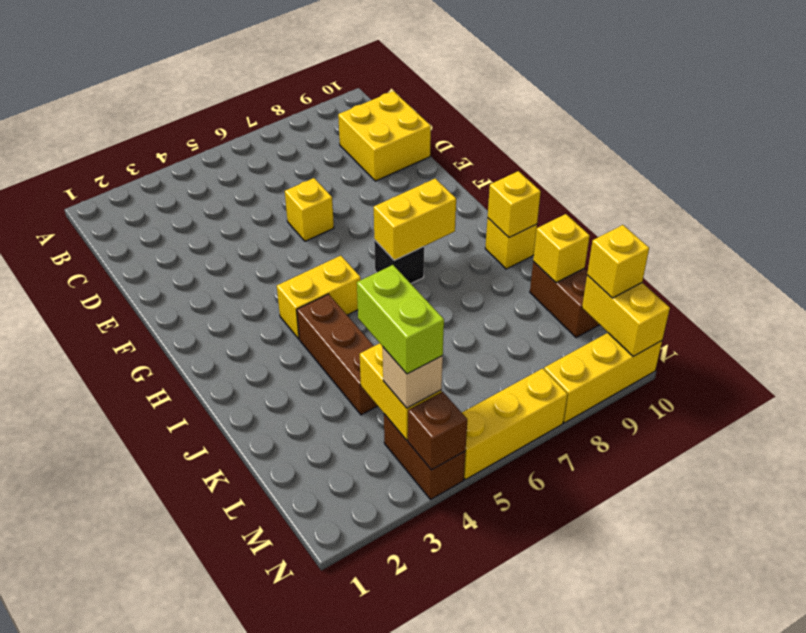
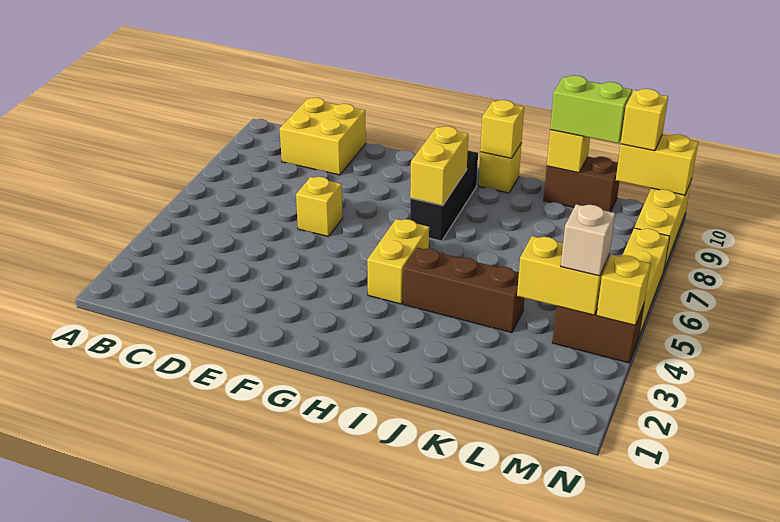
black brick H7 level 1 -> black brick H7:H9 level 1
lime brick L4:M4 level 4 -> lime brick K10:L10 level 3
brown brick N4 level 2 -> yellow brick N4 level 2

